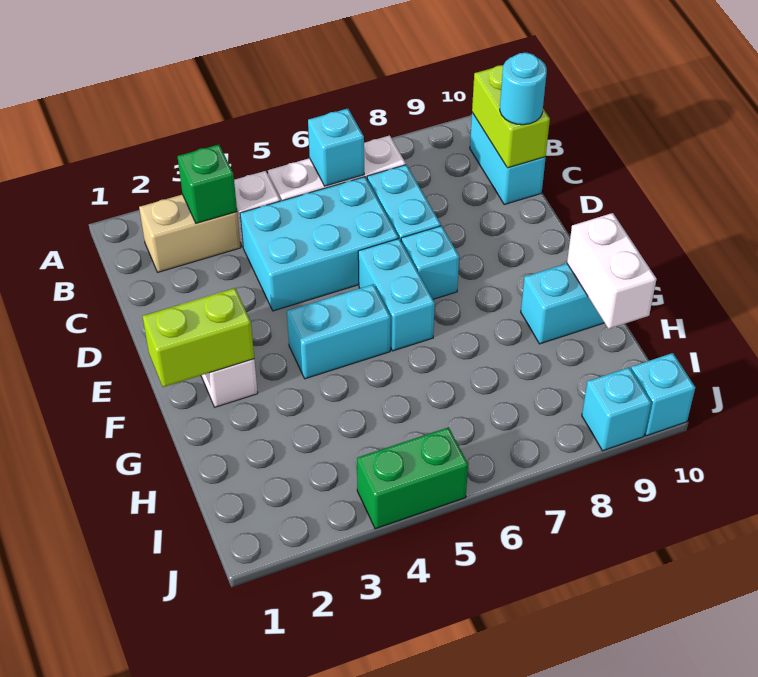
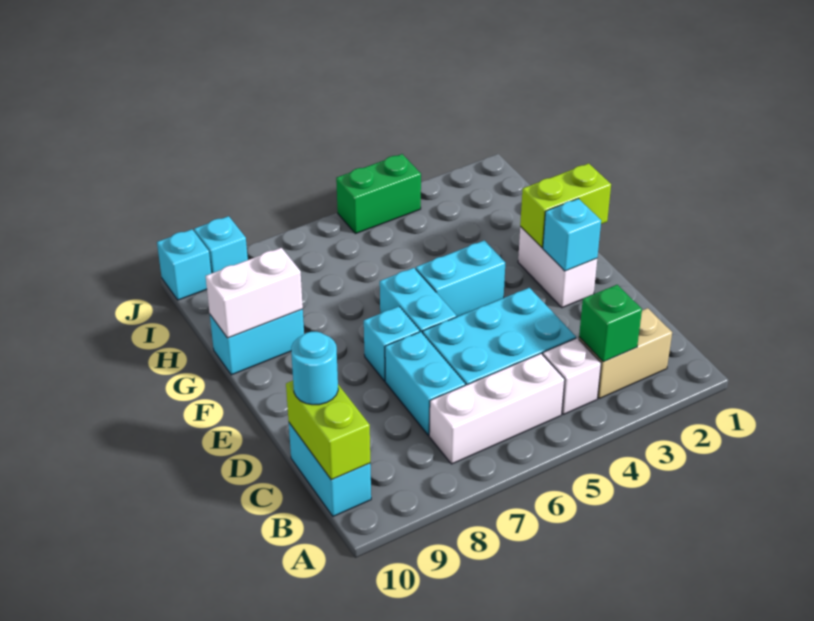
cyan brick B6 level 2 -> cyan brick E2 level 2
white brick G10:H10 level 2 -> white brick G9:G10 level 2

